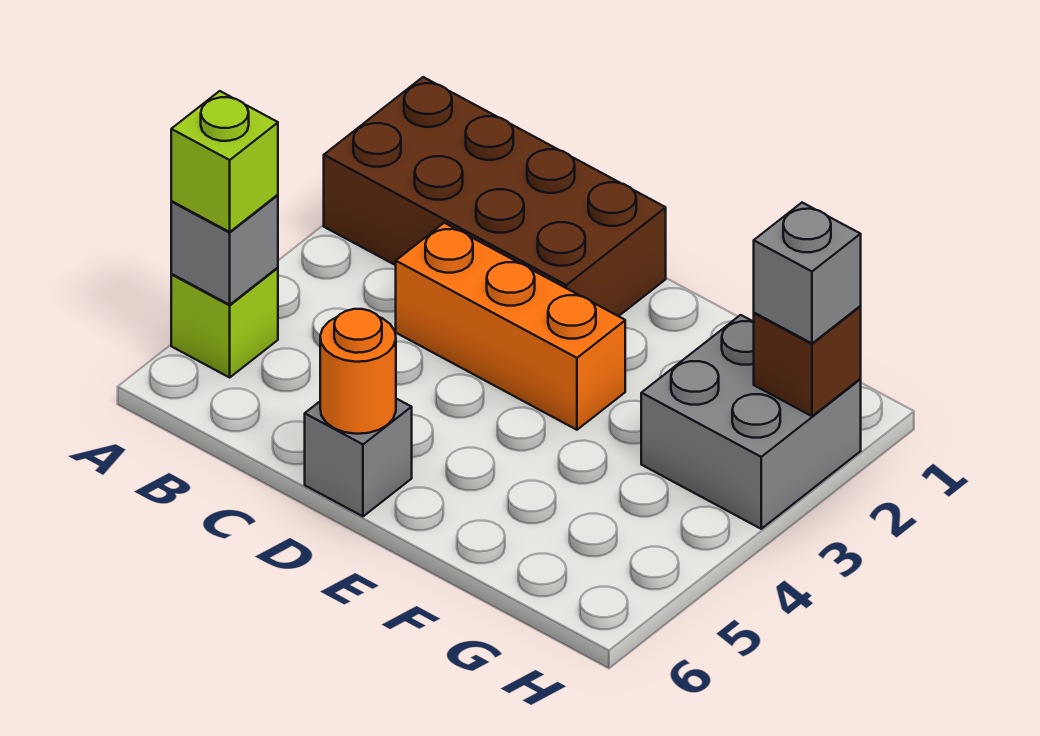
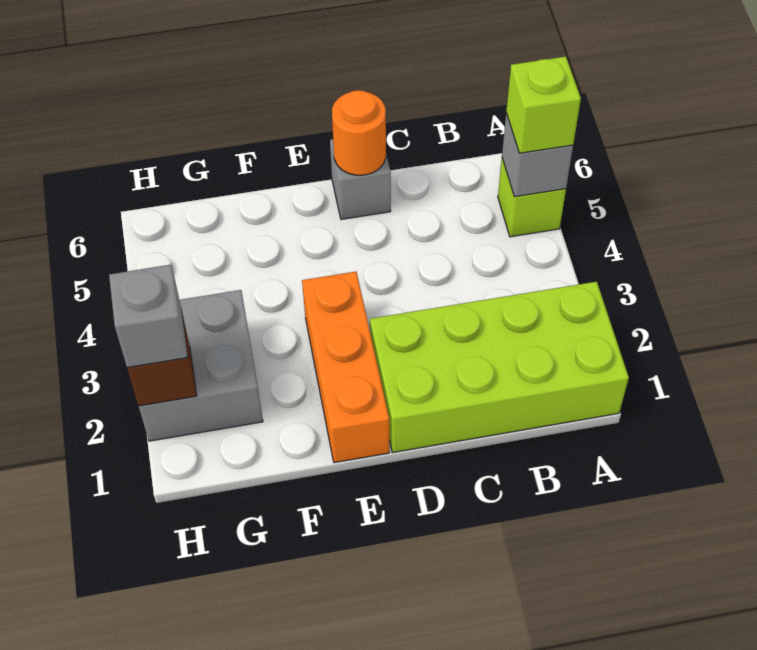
brown brick A1:D2 level 1 -> lime brick A1:D2 level 1
orange brick C3:E3 level 1 -> orange brick E1:E3 level 1

